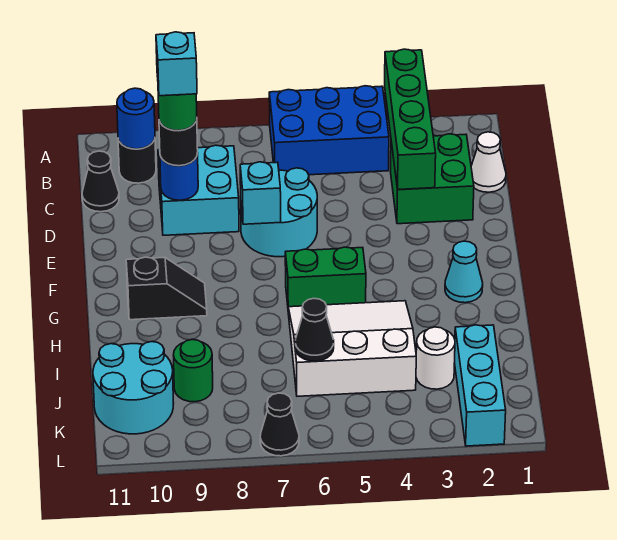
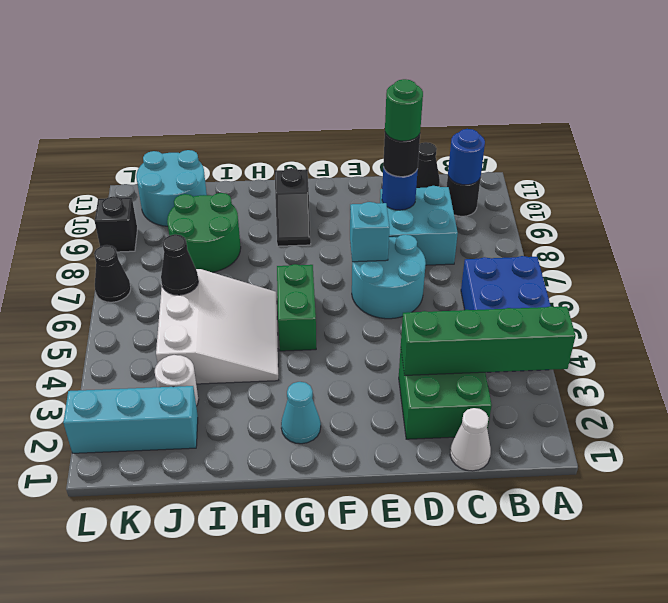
cyan brick D9 level 5 -> none
green round brick J9 level 1 -> green round brick I8:J9 level 1
none -> black brick L9 level 1

